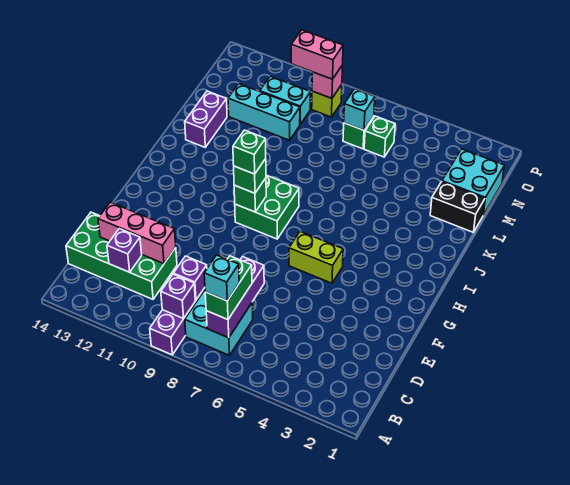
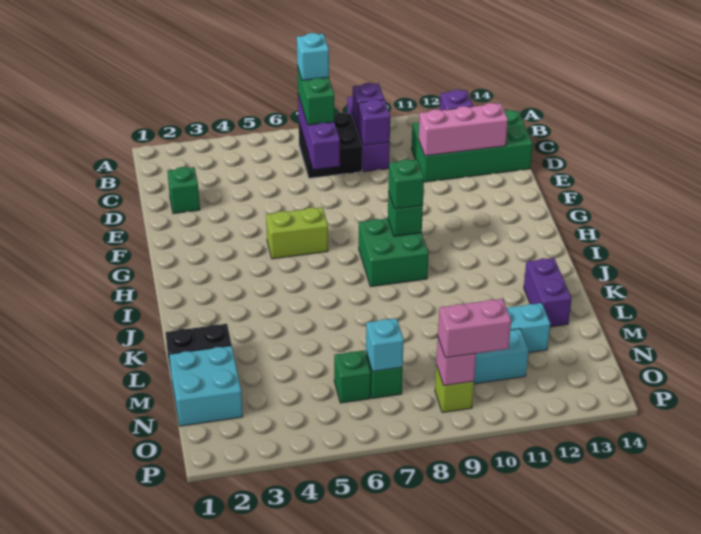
cyan brick B7:C8 level 1 -> black brick B7:C8 level 1
green brick H9 level 4 -> green brick D2 level 1

